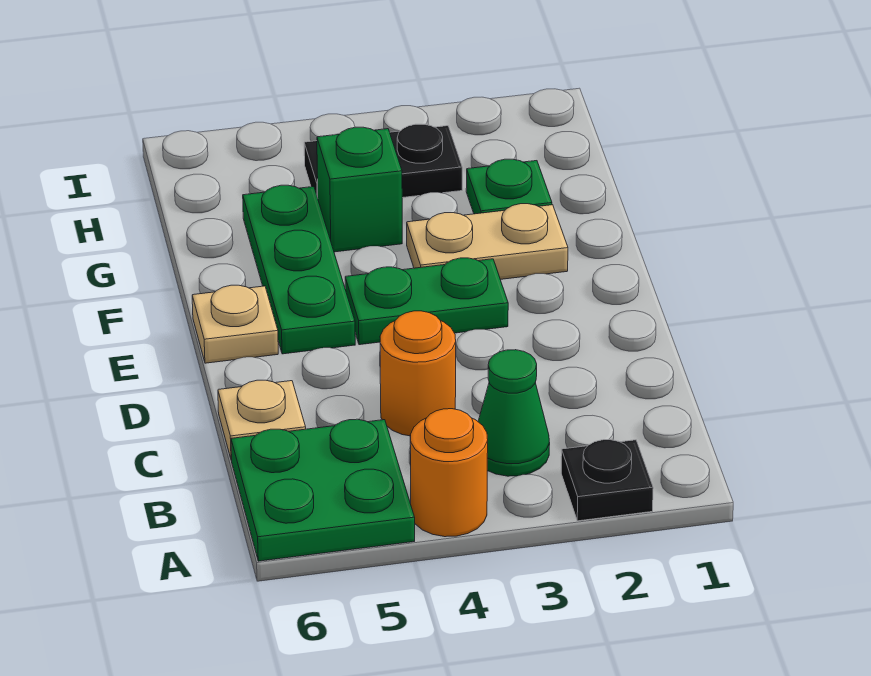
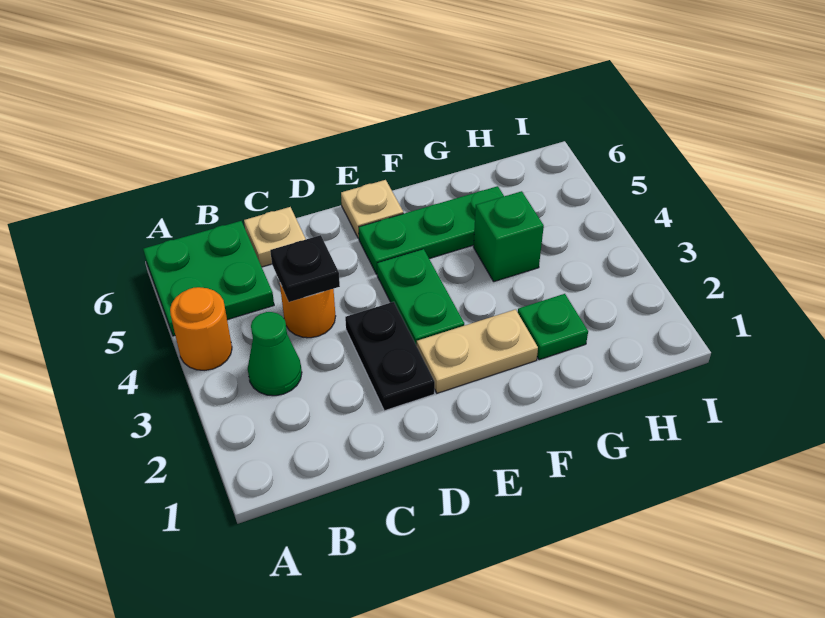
black plate A2 level 1 -> black plate C4 level 2
tan plate F2:F3 level 1 -> tan plate E2:F2 level 1
black plate H3:H4 level 1 -> black plate D2:D3 level 1

